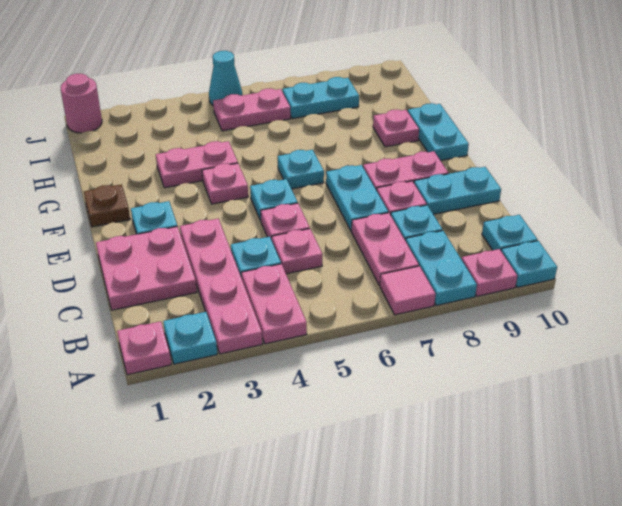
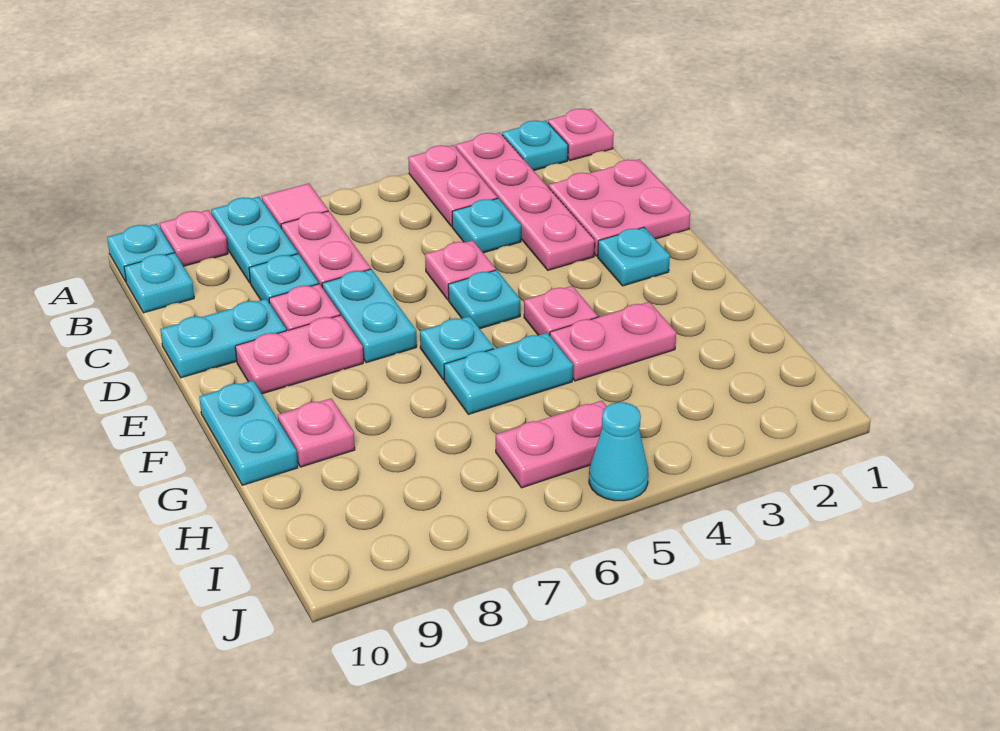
pink plate C5 level 1 -> none
brown plate F1 level 1 -> none
cyan plate I7:I8 level 1 -> cyan plate G5:G6 level 1
pink round brick J1 level 1 -> none

